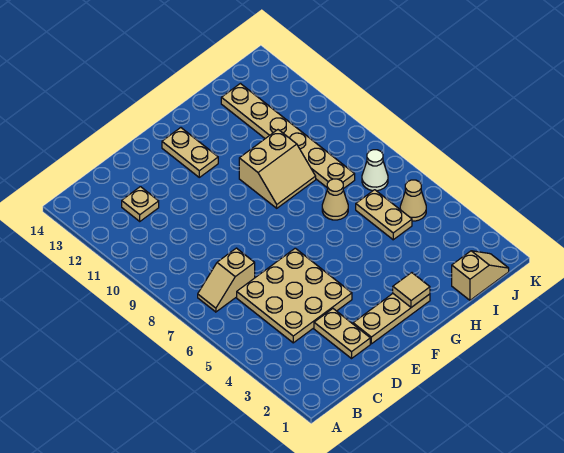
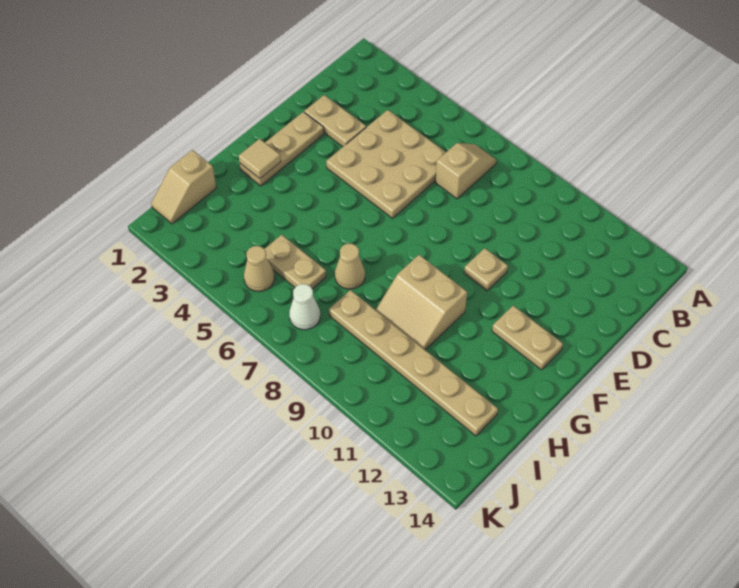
tan plate C12 level 1 -> tan plate E10 level 1
tan slope G9:H10 level 1 top 10 -> tan slope G9:H10 level 1 top G

